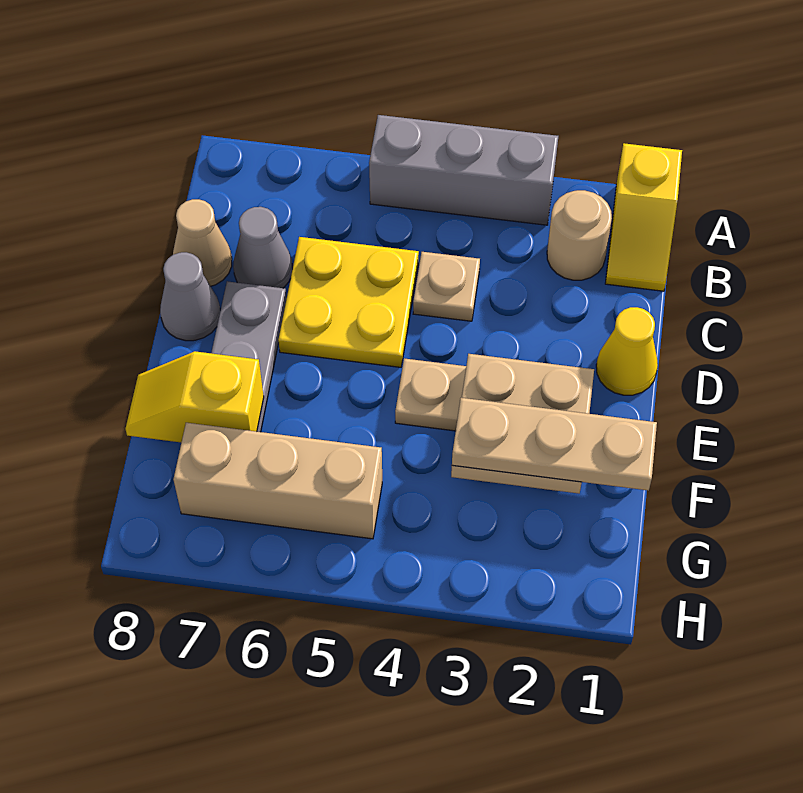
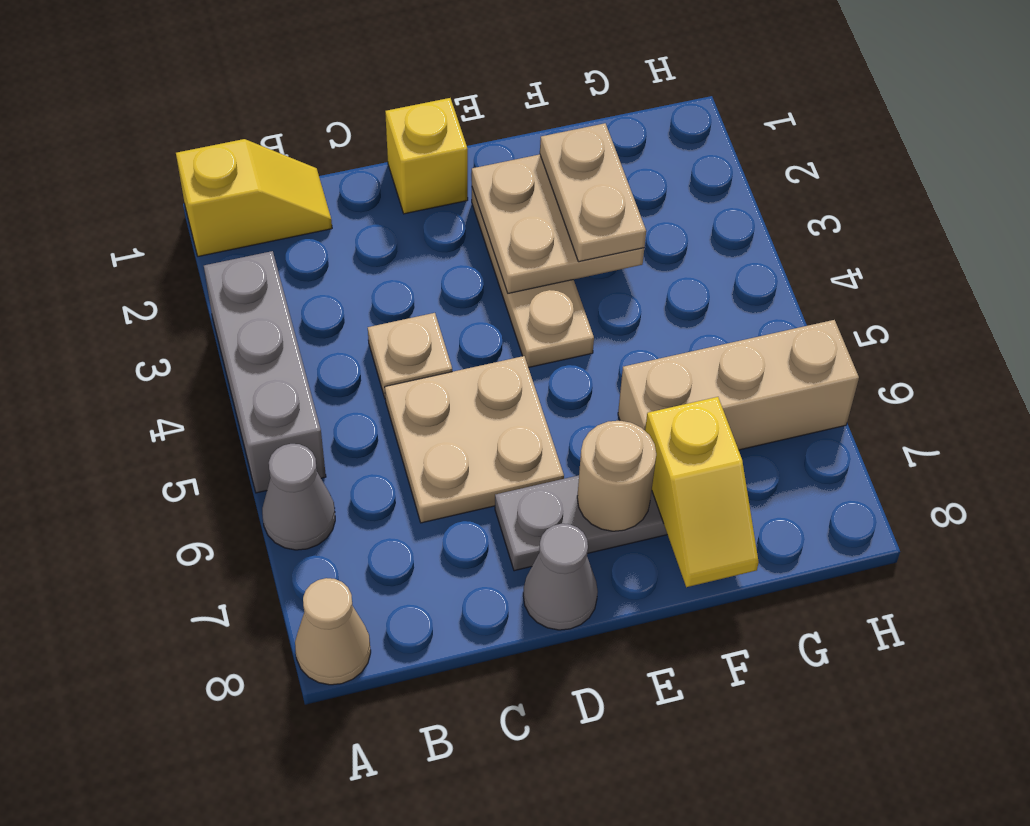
tan round brick B2 level 1 -> tan round brick E7 level 2
yellow plate C5:D6 level 1 -> tan plate C5:D6 level 1
grey cone C7 level 1 -> grey cone A6 level 1
tan cone C8 level 1 -> tan cone A8 level 1
yellow cone D1 level 1 -> yellow brick D1 level 1
tan plate F1:F3 level 3 -> tan plate F2:F3 level 3
tan brick G5:G7 level 1 -> tan brick F6:H6 level 1

